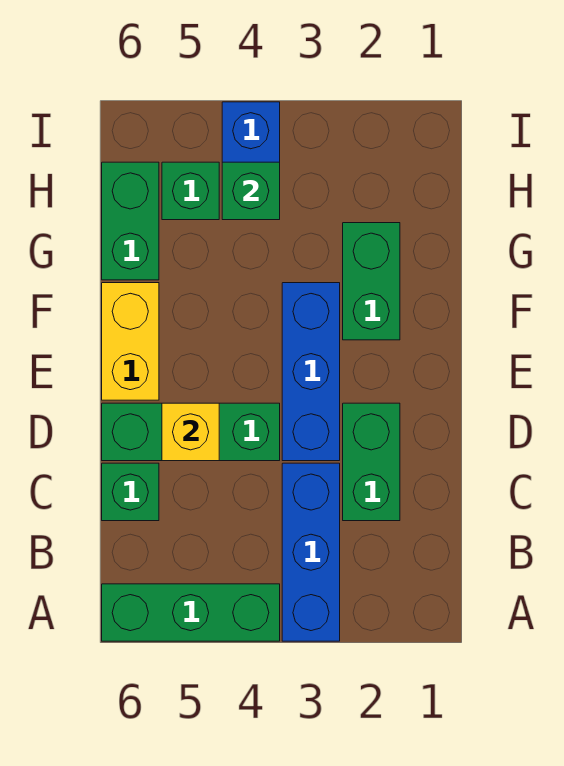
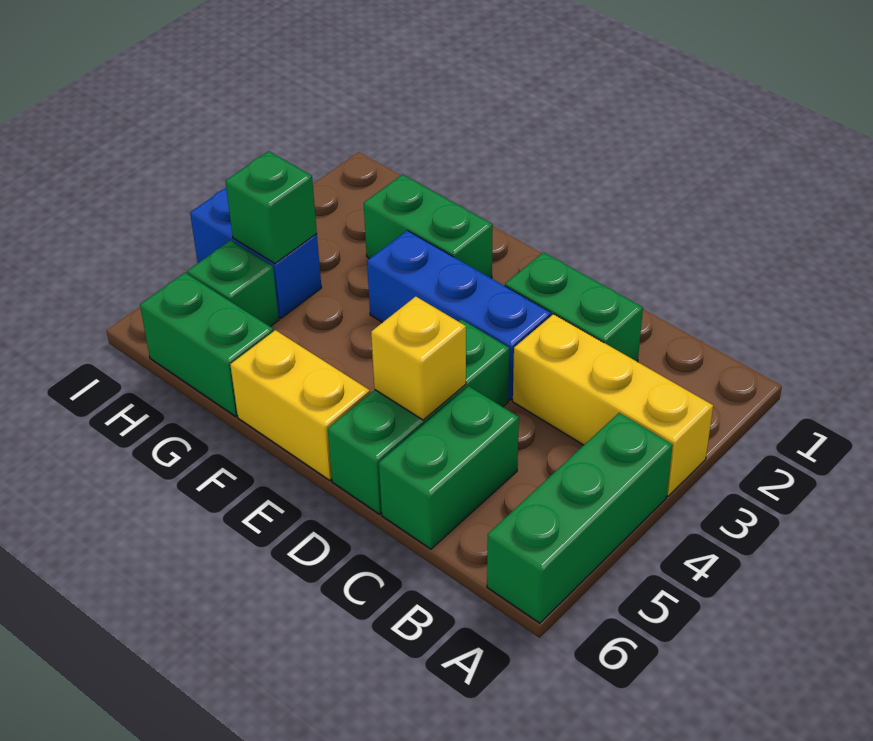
blue brick A3:C3 level 1 -> yellow brick A3:C3 level 1
green brick C6 level 1 -> green brick C5:C6 level 1

